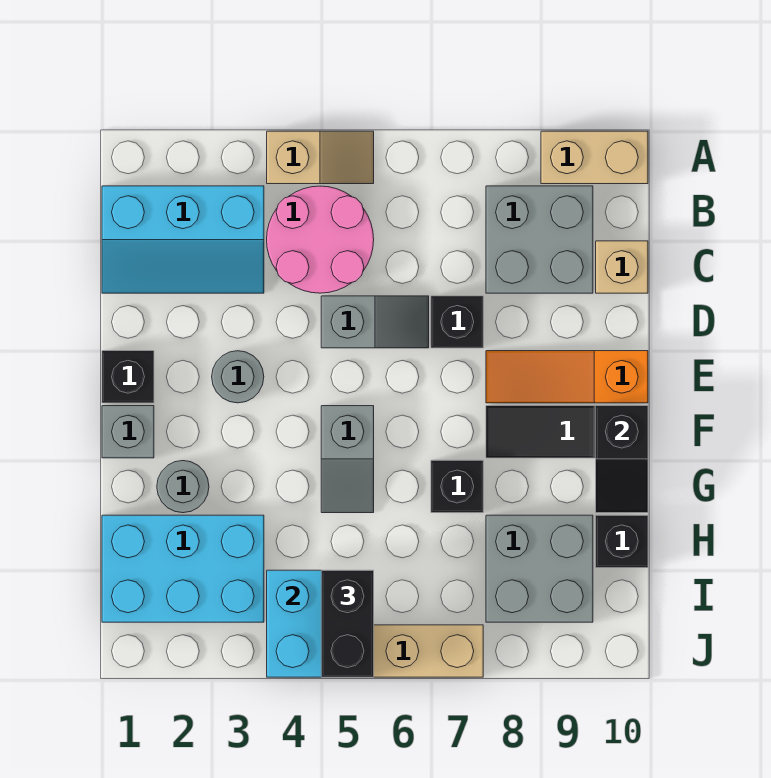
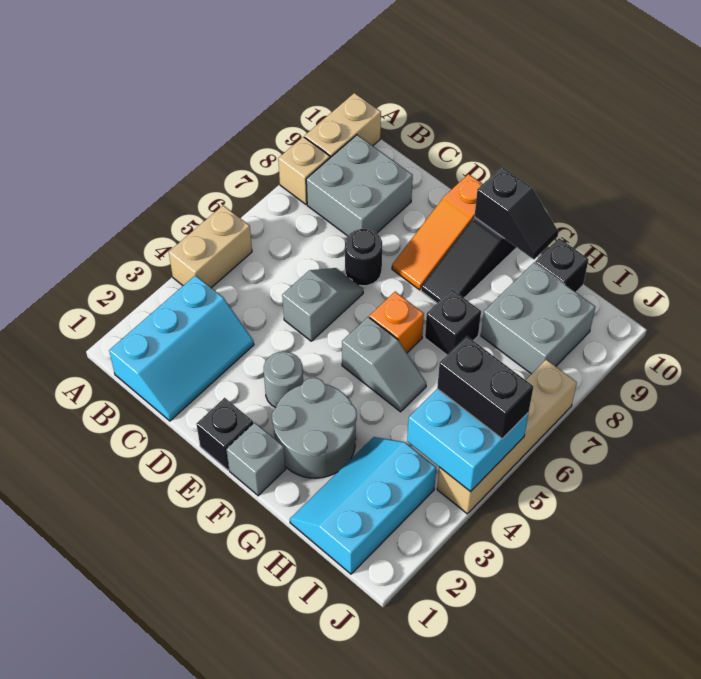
tan slope A4:A5 level 1 top 4 -> tan brick A4:A5 level 1
pink round brick B4:C5 level 1 -> none
tan brick C10 level 1 -> tan brick A8 level 1
black brick D7 level 1 -> black round brick D7 level 1
none -> orange brick F6 level 1
grey round brick G2 level 1 -> grey round brick F2:G3 level 1
cyan brick H1:I3 level 1 -> cyan slope H1:I3 level 1 top I

